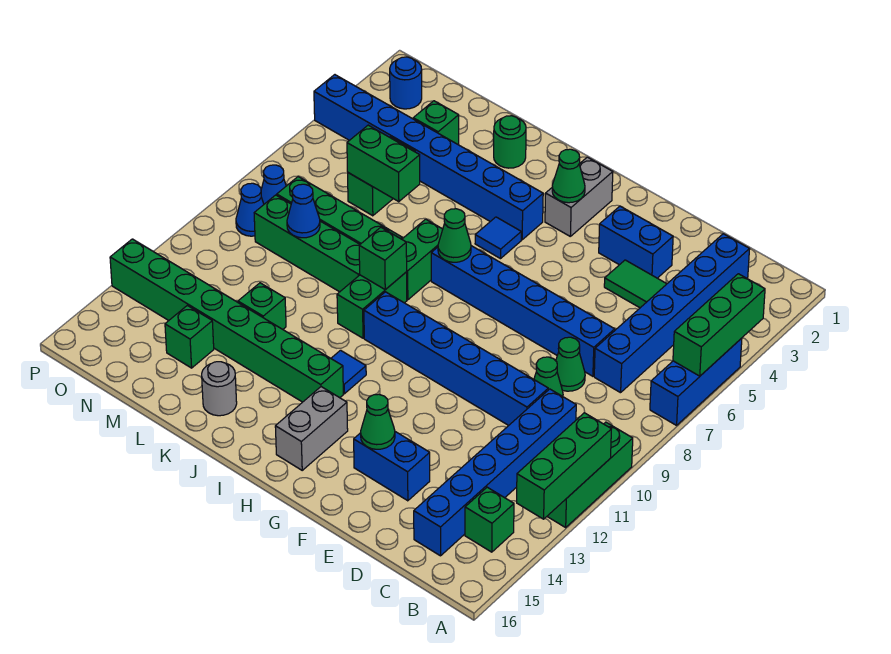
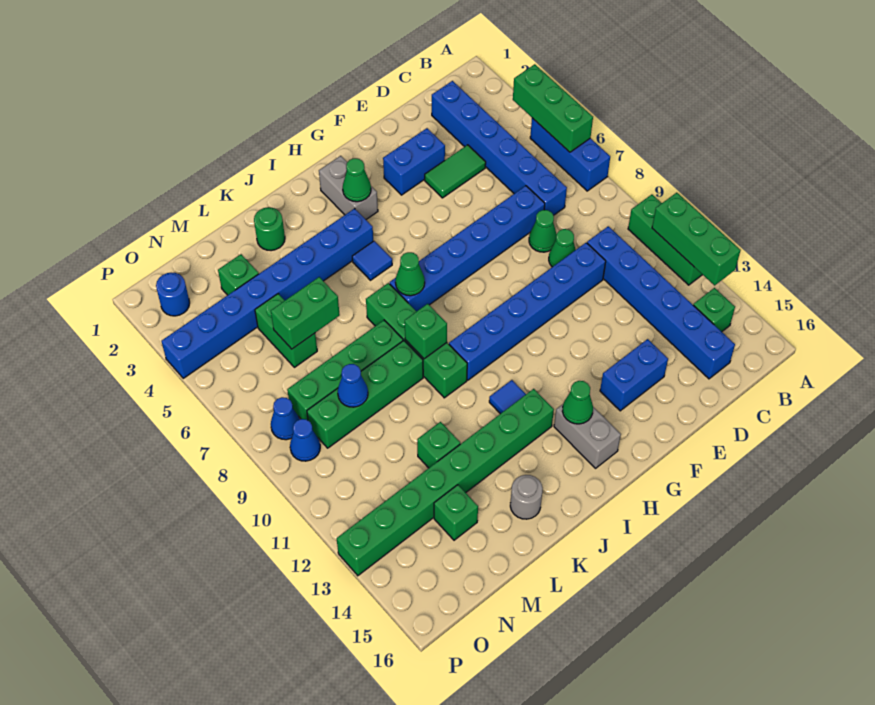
green cone F14 level 2 -> green cone H14 level 2

